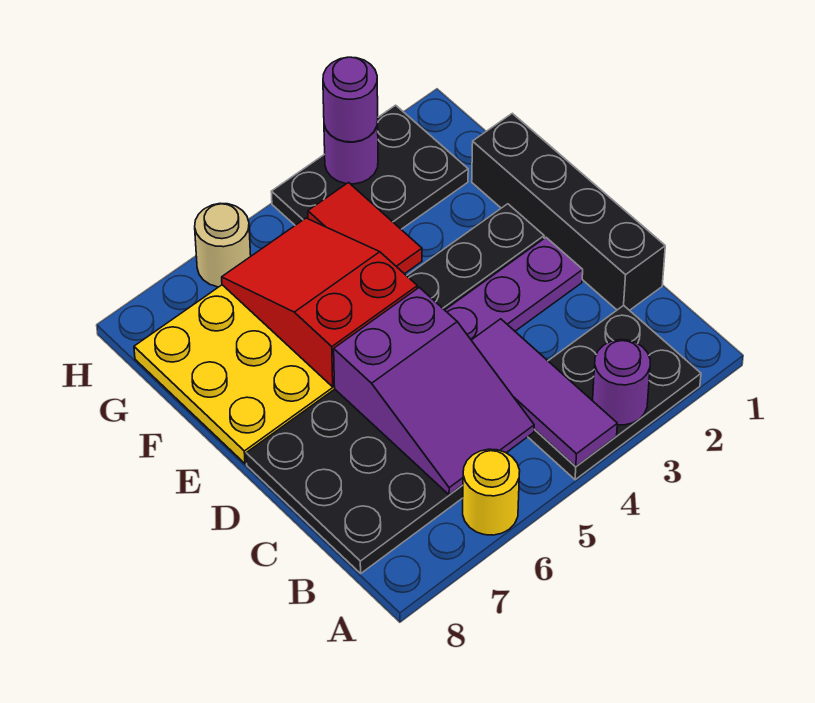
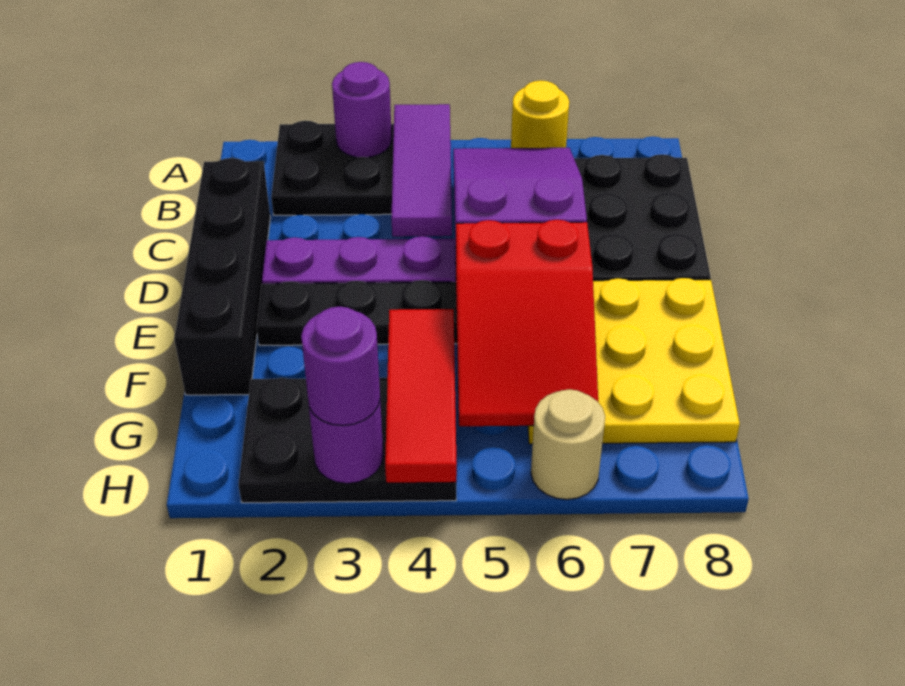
red tile F4:G4 level 2 -> red tile F4:H4 level 2

